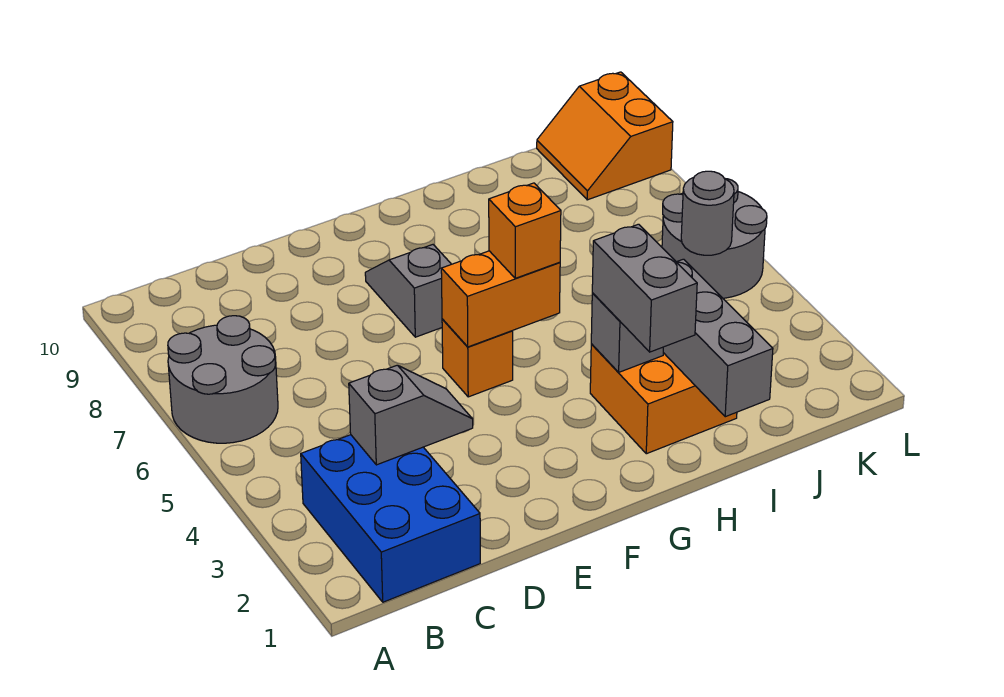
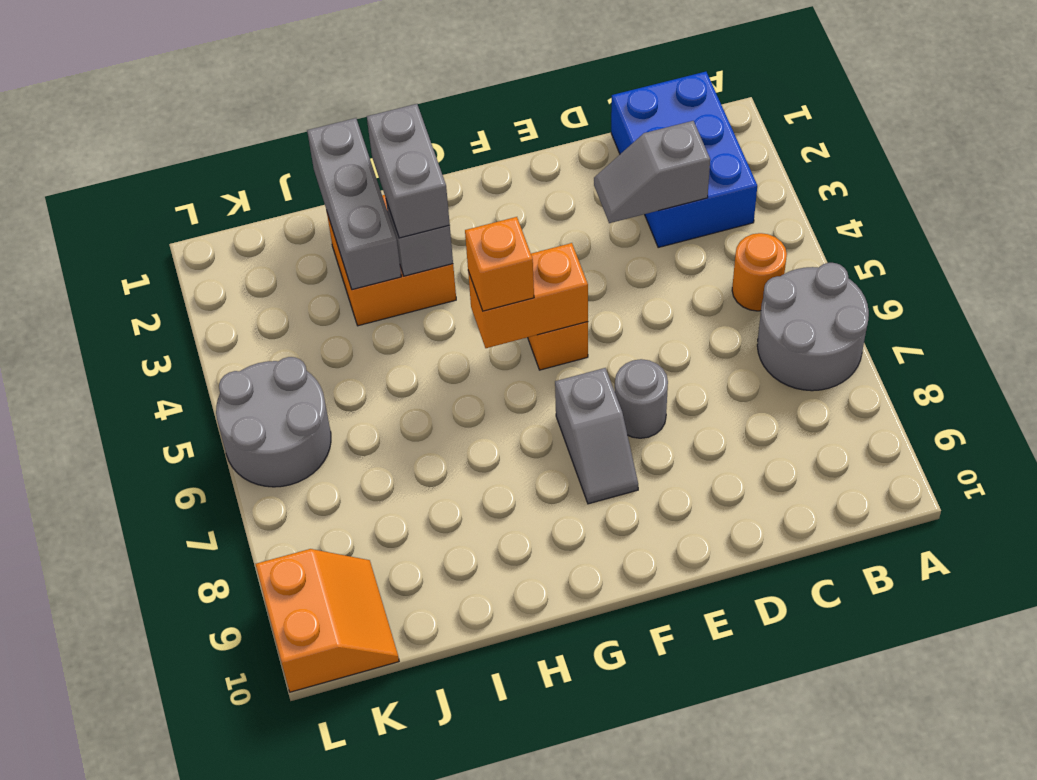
none -> orange round brick B5 level 1
grey round brick K5 level 2 -> grey round brick E7 level 1

